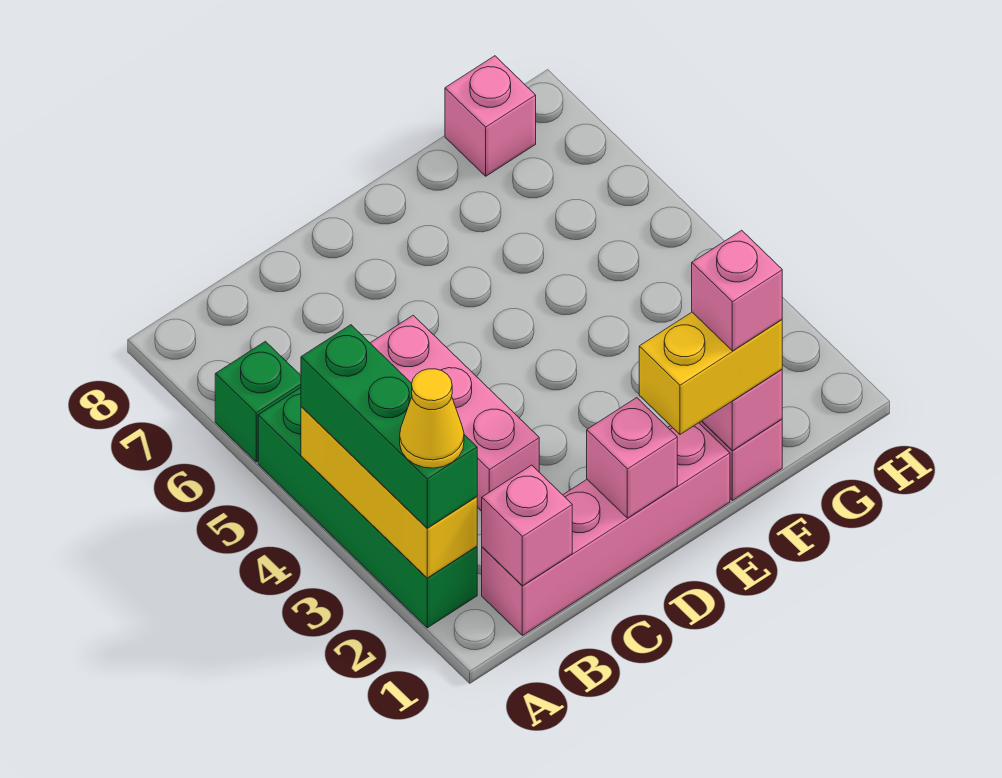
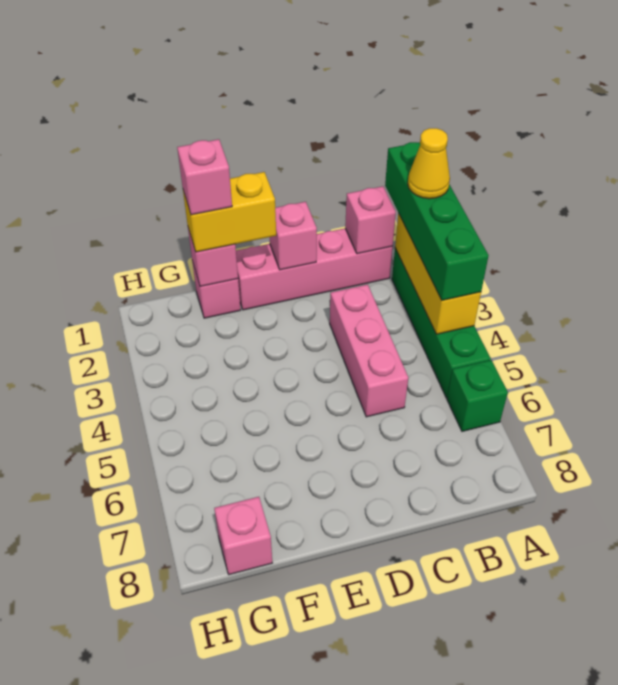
green brick A2:A4 level 3 -> green brick A1:A4 level 3

